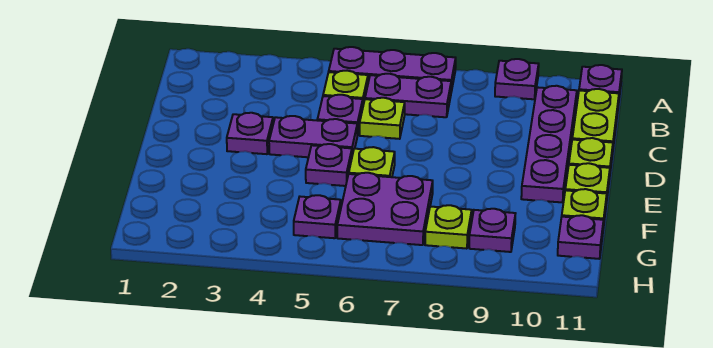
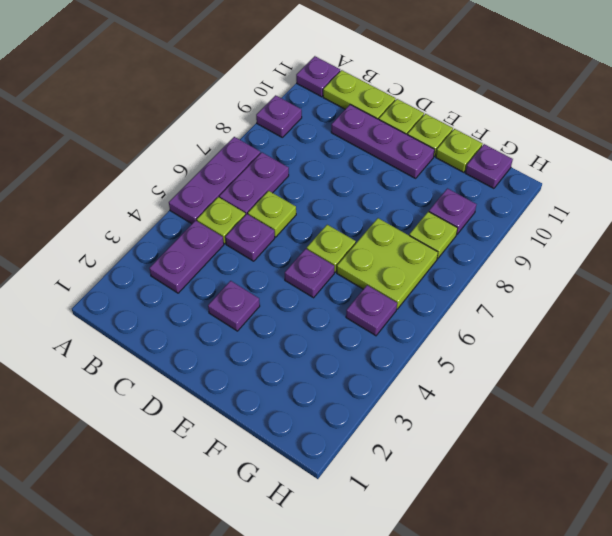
purple plate B10:E10 level 1 -> purple plate C10:E10 level 1
purple plate D4:D5 level 1 -> purple plate B3:B4 level 1
purple plate F6:G7 level 1 -> lime plate F6:G7 level 1

